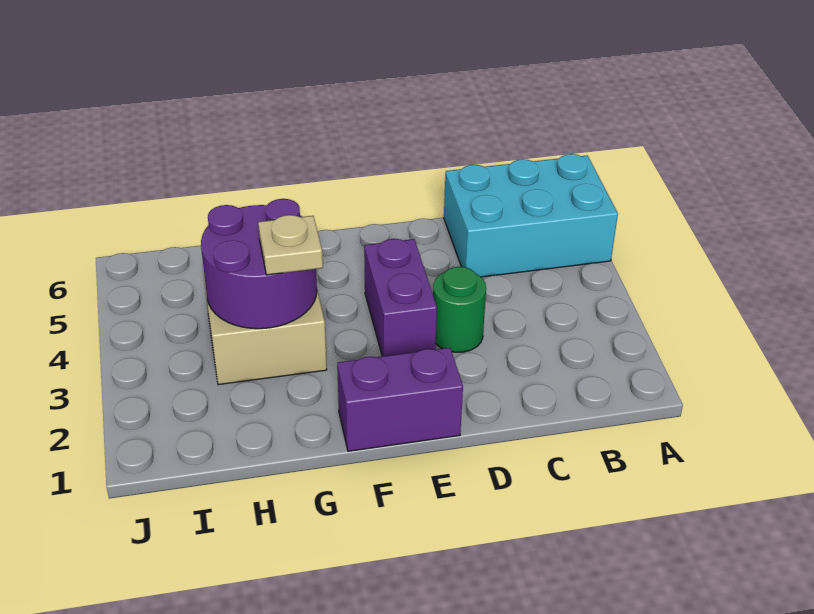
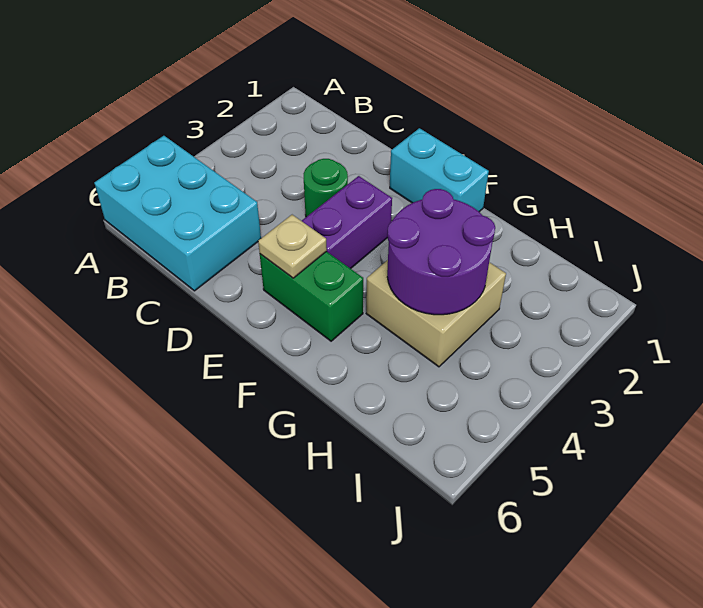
purple brick E1:F1 level 1 -> cyan brick E1:F1 level 1
none -> green brick E5:F5 level 1
tan plate G3 level 3 -> tan plate E5 level 2

